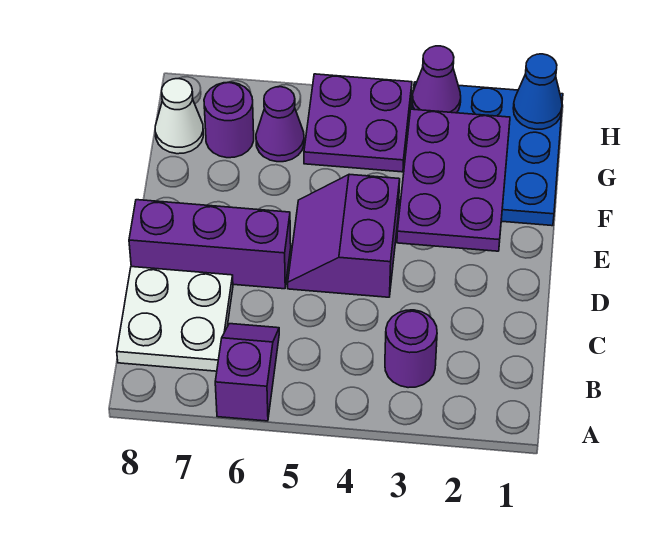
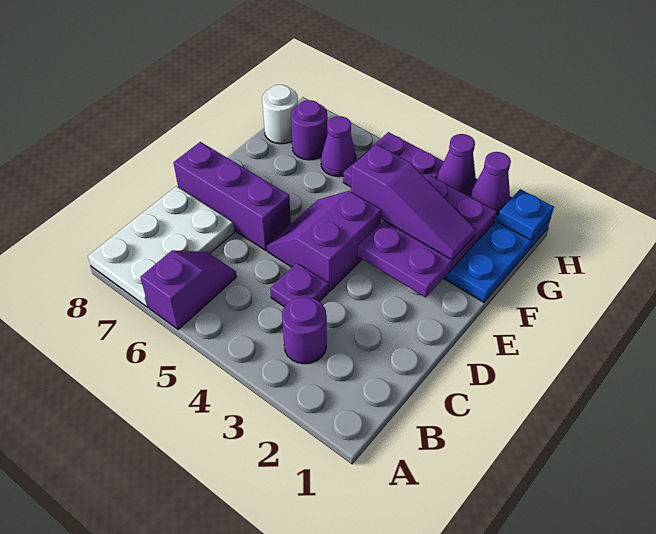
white plate B7:C8 level 1 -> white plate A7:C8 level 1
none -> purple plate C4 level 1
none -> purple slope F2:F4 level 3 top 4
white cone G8 level 1 -> white round brick G8 level 1
blue cone H1 level 2 -> blue plate H1 level 2
none -> purple cone H2 level 2

